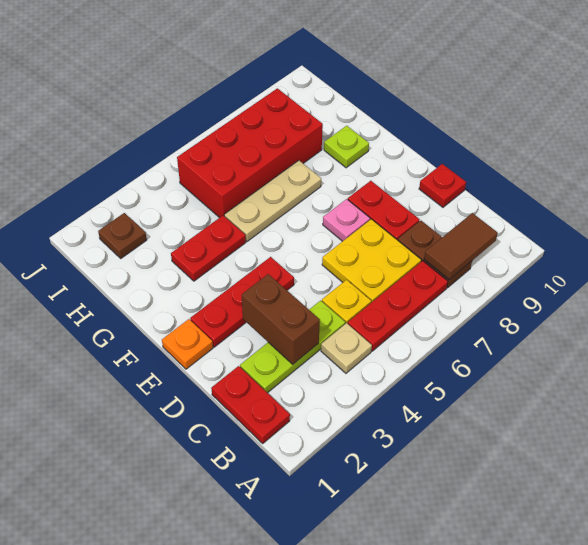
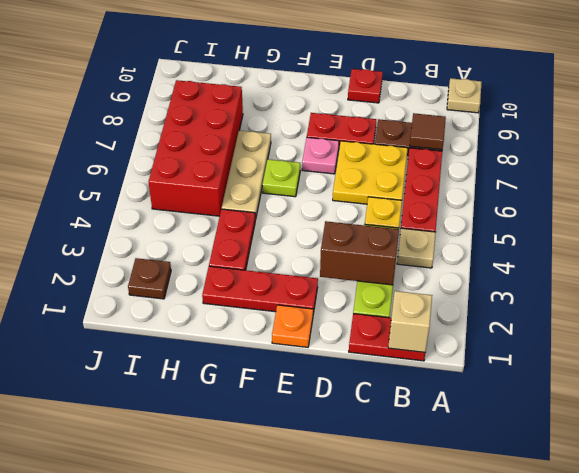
none -> tan plate A10 level 1
none -> tan brick B1 level 2
brown tile B8:B9 level 2 -> brown tile B8 level 2
red plate E2:E4 level 1 -> red plate E2:G2 level 1
lime plate G9 level 1 -> lime plate F6 level 1

